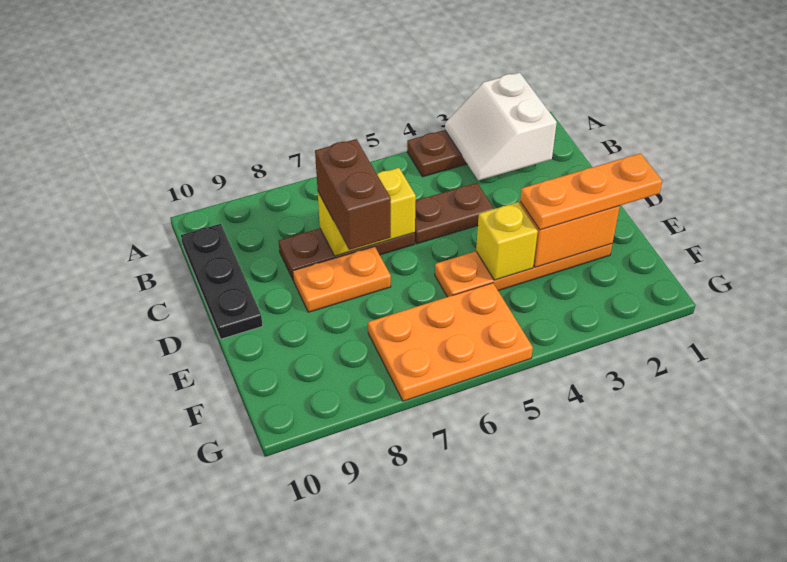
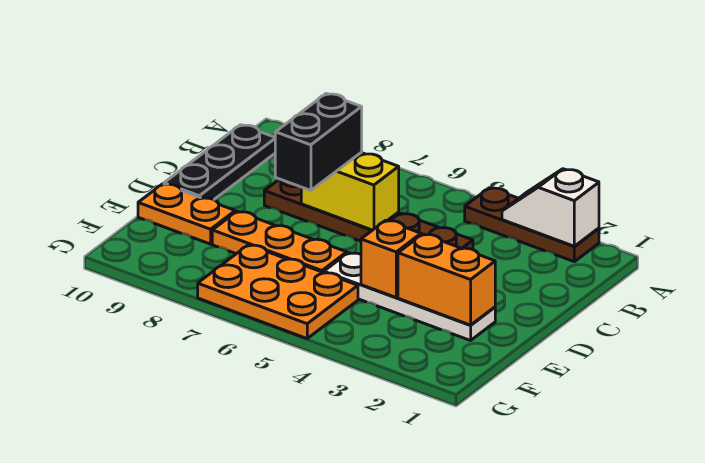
white slope A2:B3 level 2 top 2 -> white slope A2:A3 level 2 top 2
brown brick C7:D7 level 3 -> black brick C7:D7 level 3
orange plate D7:D8 level 1 -> orange plate E9:E10 level 1
orange plate E1:E3 level 3 -> orange plate E6:E8 level 1
orange plate E2:E5 level 1 -> white plate E2:E5 level 1
yellow brick E4 level 2 -> orange brick E4 level 2

